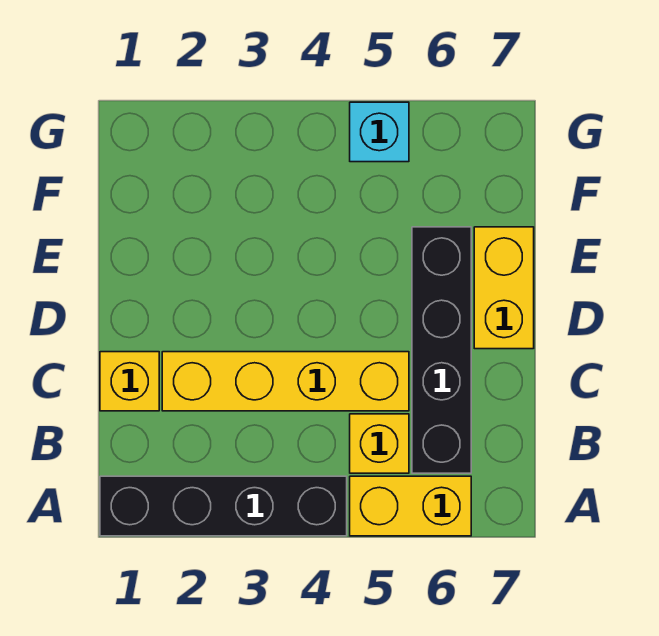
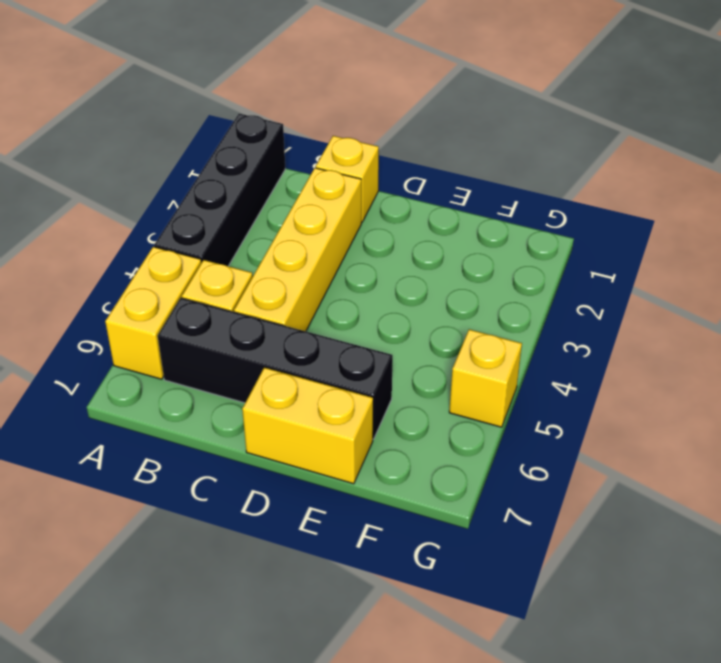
cyan brick G5 level 1 -> yellow brick G5 level 1

